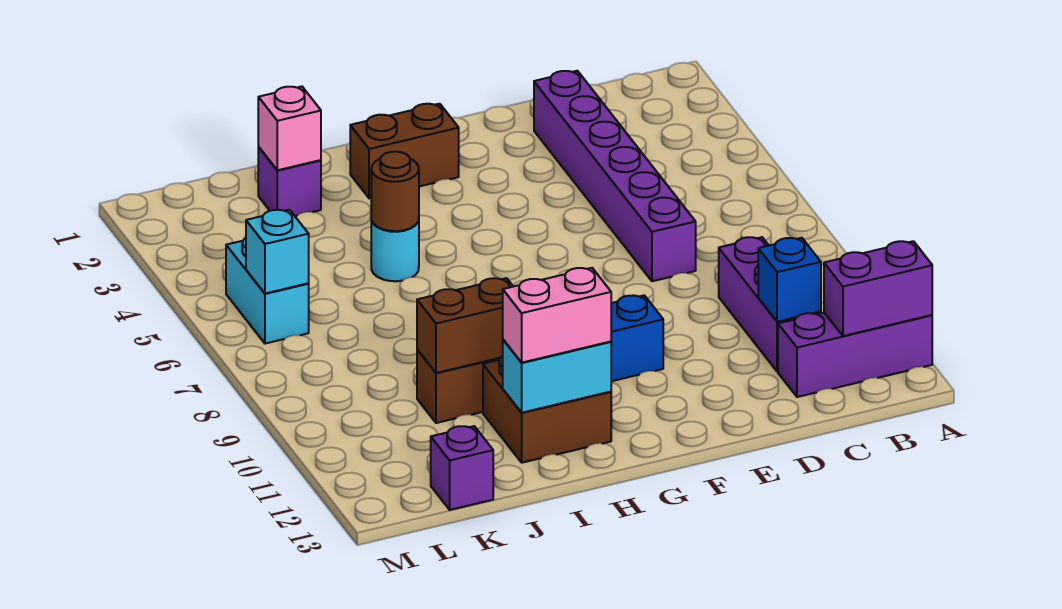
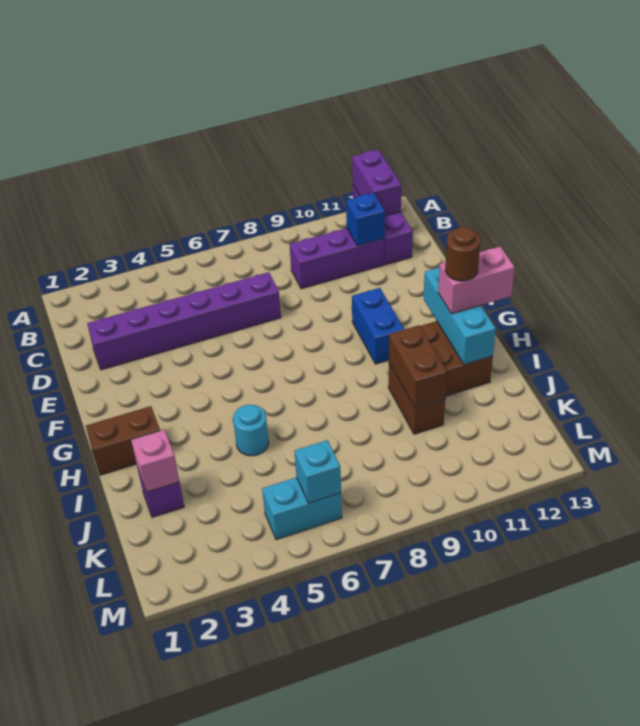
brown brick G2:H2 level 1 -> brown brick H1:H2 level 1
cyan brick H12:I12 level 2 -> cyan brick G12:I12 level 2
pink brick H12:I12 level 3 -> pink brick H12:H13 level 3
brown round brick I5 level 2 -> brown round brick H12 level 4
purple brick K13 level 1 -> none

